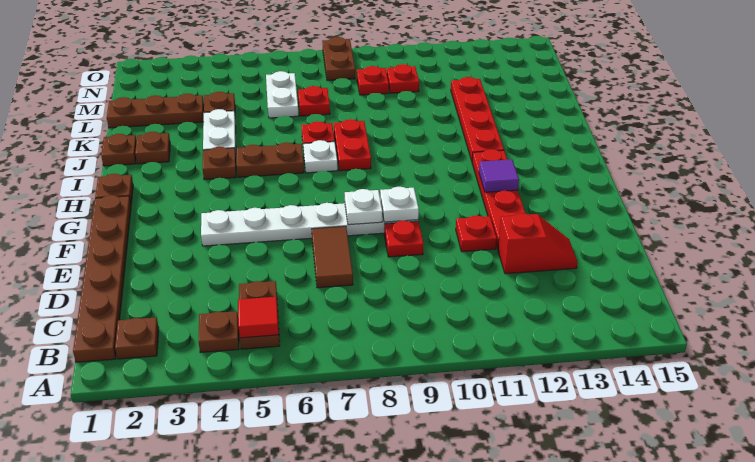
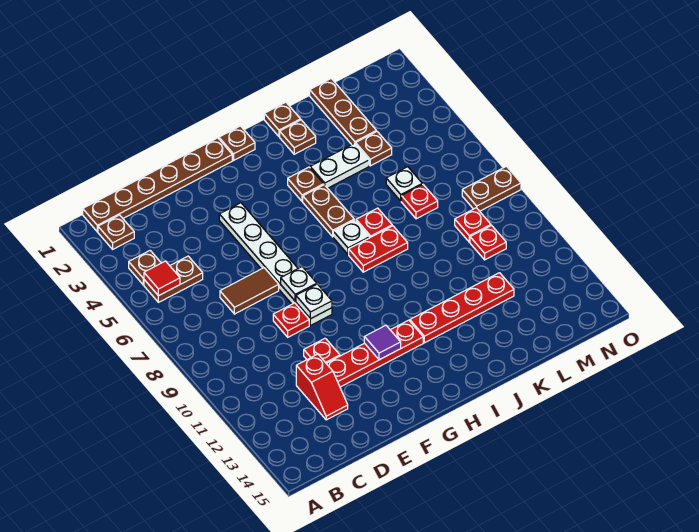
white plate L6:M6 level 1 -> white plate L6 level 1

